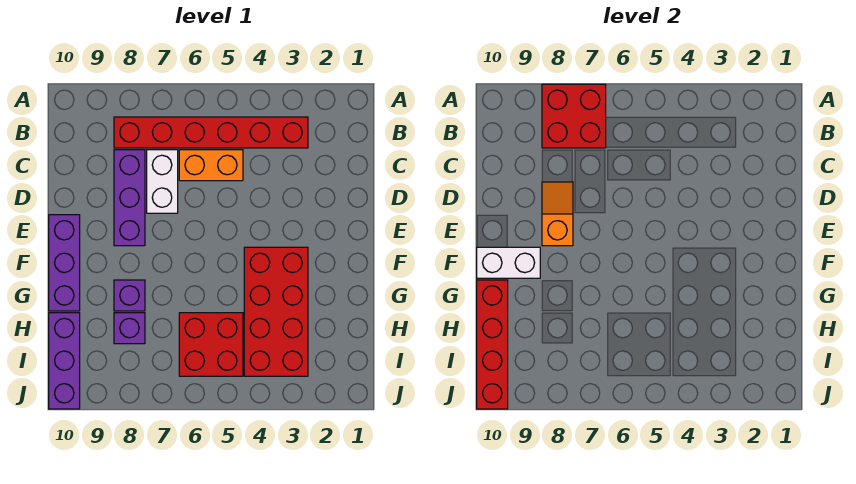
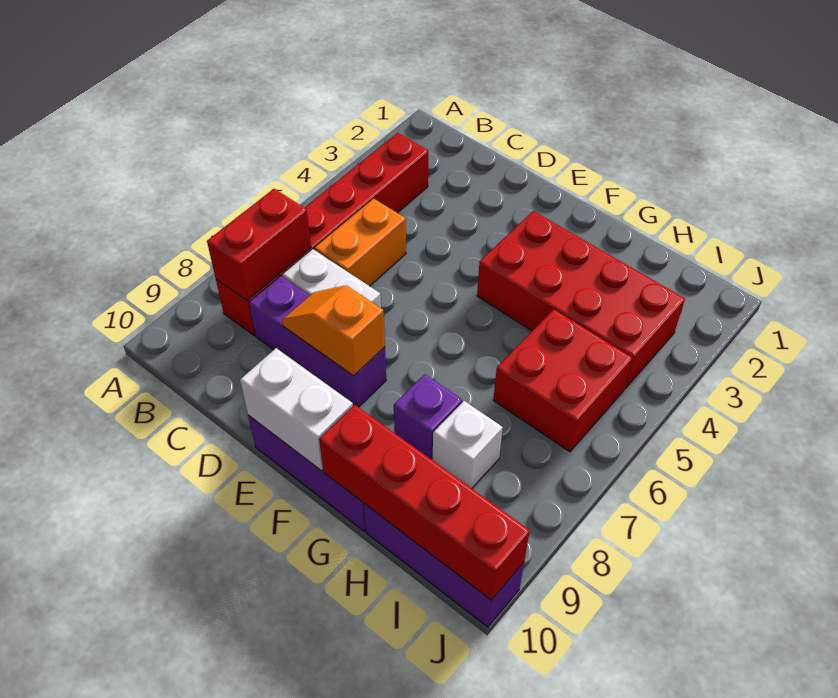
red brick A7:B8 level 2 -> red brick B7:B8 level 2
white brick F9:F10 level 2 -> white brick E10:F10 level 2
purple brick H8 level 1 -> white brick H8 level 1

